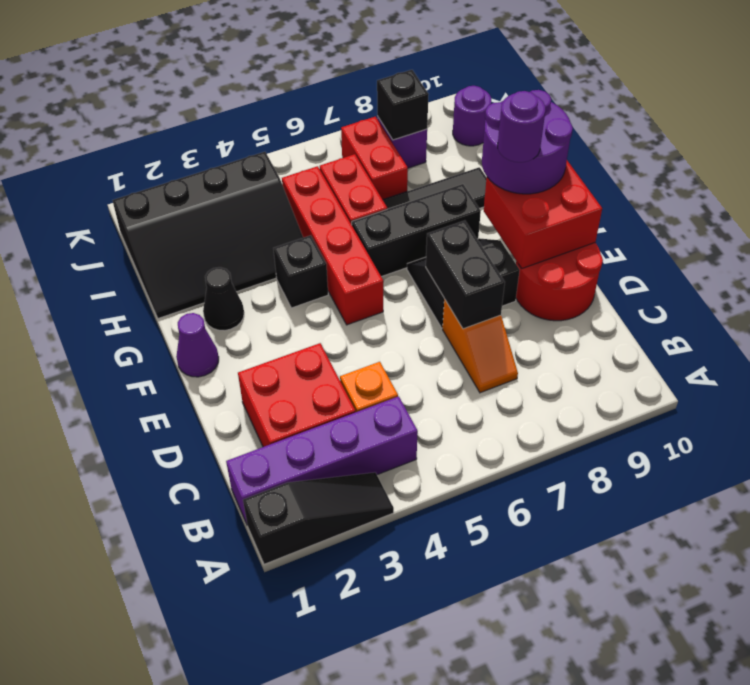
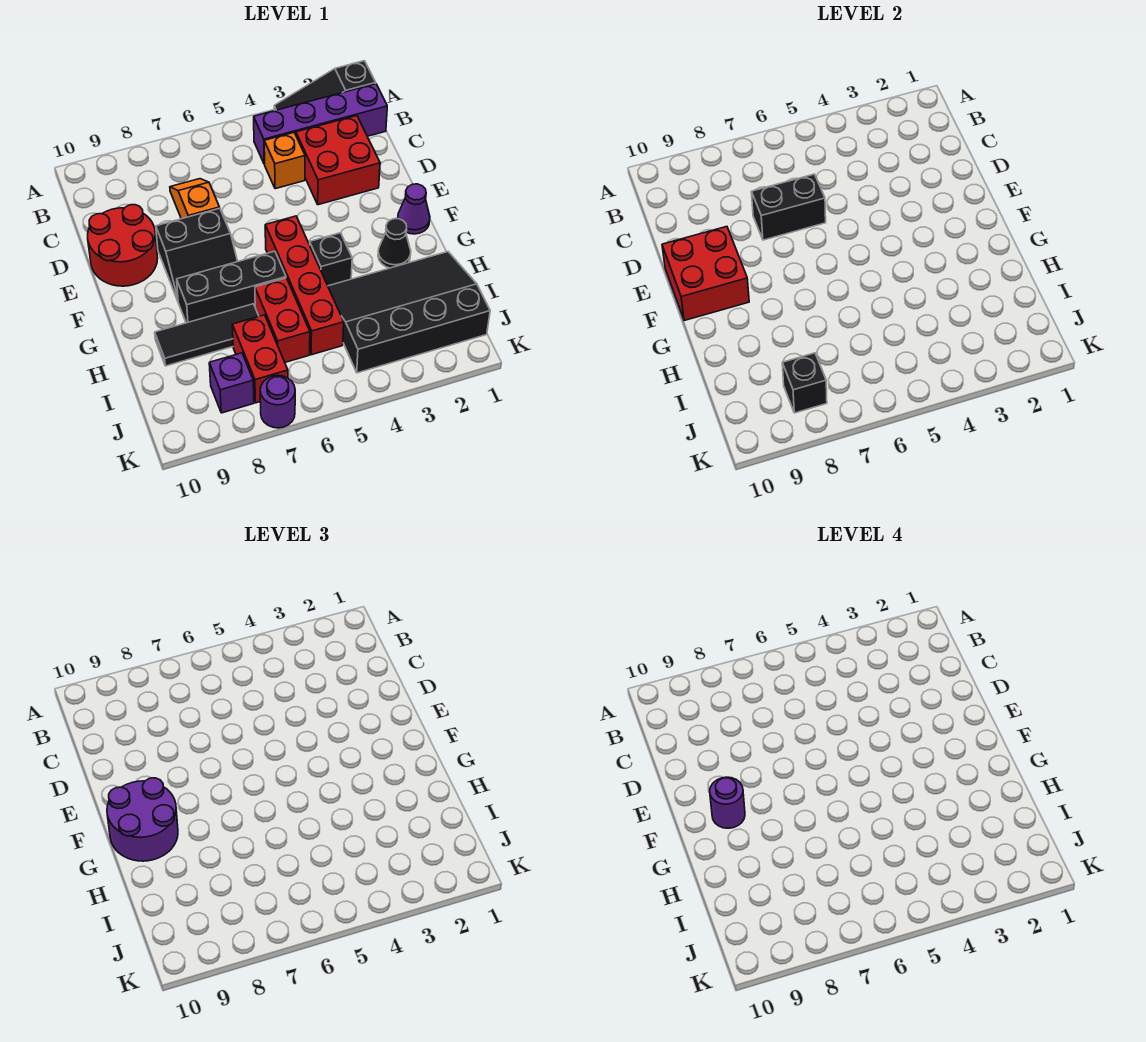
black brick D7:E7 level 2 -> black brick D6:D7 level 2
purple round brick J10 level 1 -> purple round brick K7 level 1

